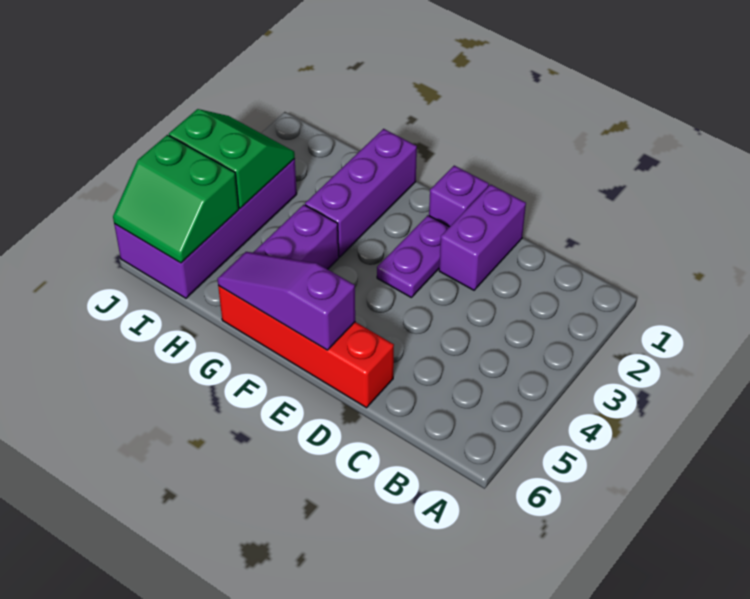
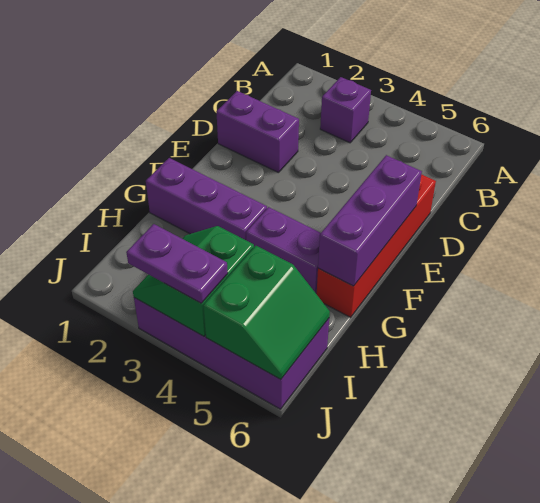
purple brick E1 level 1 -> purple brick B3 level 1
purple plate E2:E3 level 1 -> purple plate J3:J4 level 3
purple slope E6:G6 level 2 top E -> purple brick E6:G6 level 2

